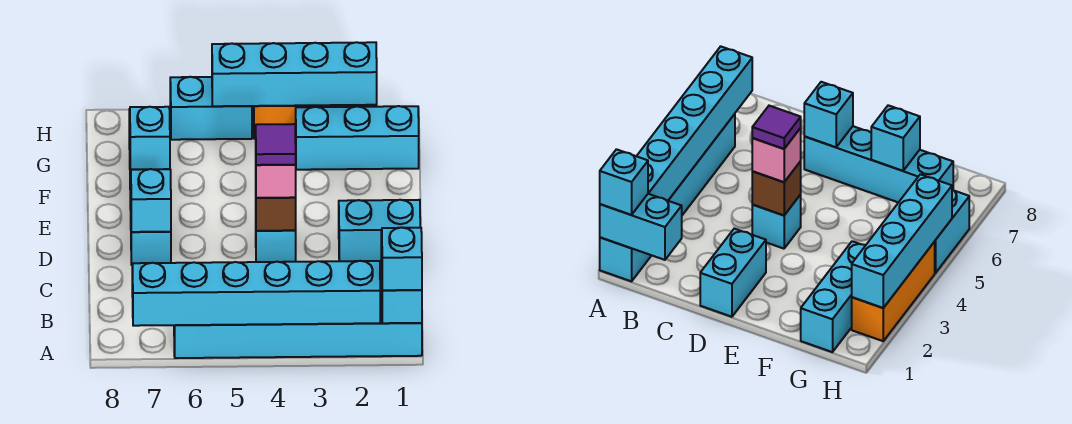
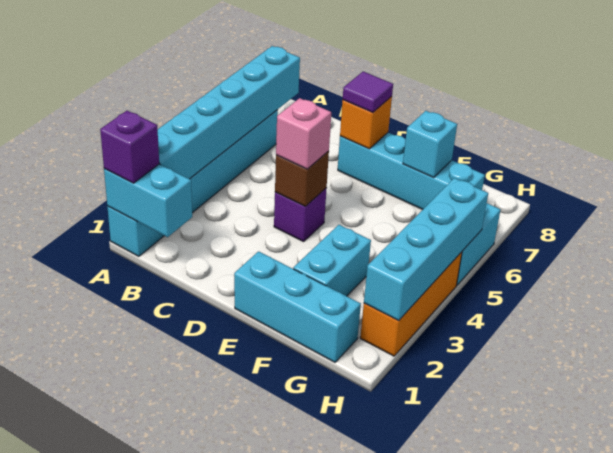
cyan brick A1 level 3 -> purple brick A1 level 3
cyan brick D1:D2 level 1 -> cyan brick F2:F3 level 1
cyan brick D4 level 1 -> purple brick D4 level 1
purple tile D4 level 4 -> purple tile D7 level 3
cyan brick D7 level 2 -> orange brick D7 level 2
cyan brick G1:G3 level 1 -> cyan brick E1:G1 level 1

